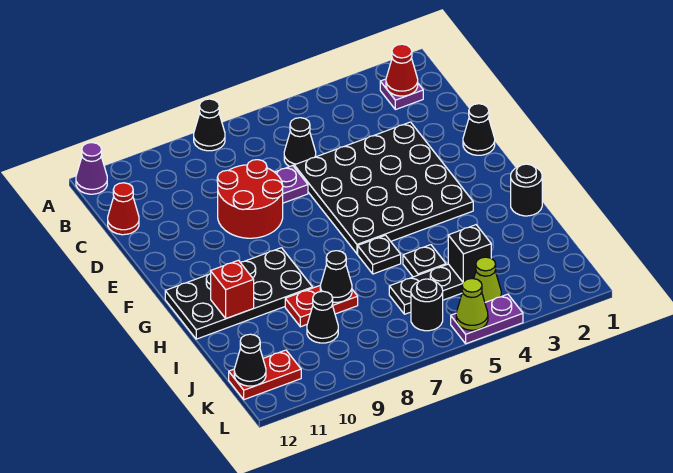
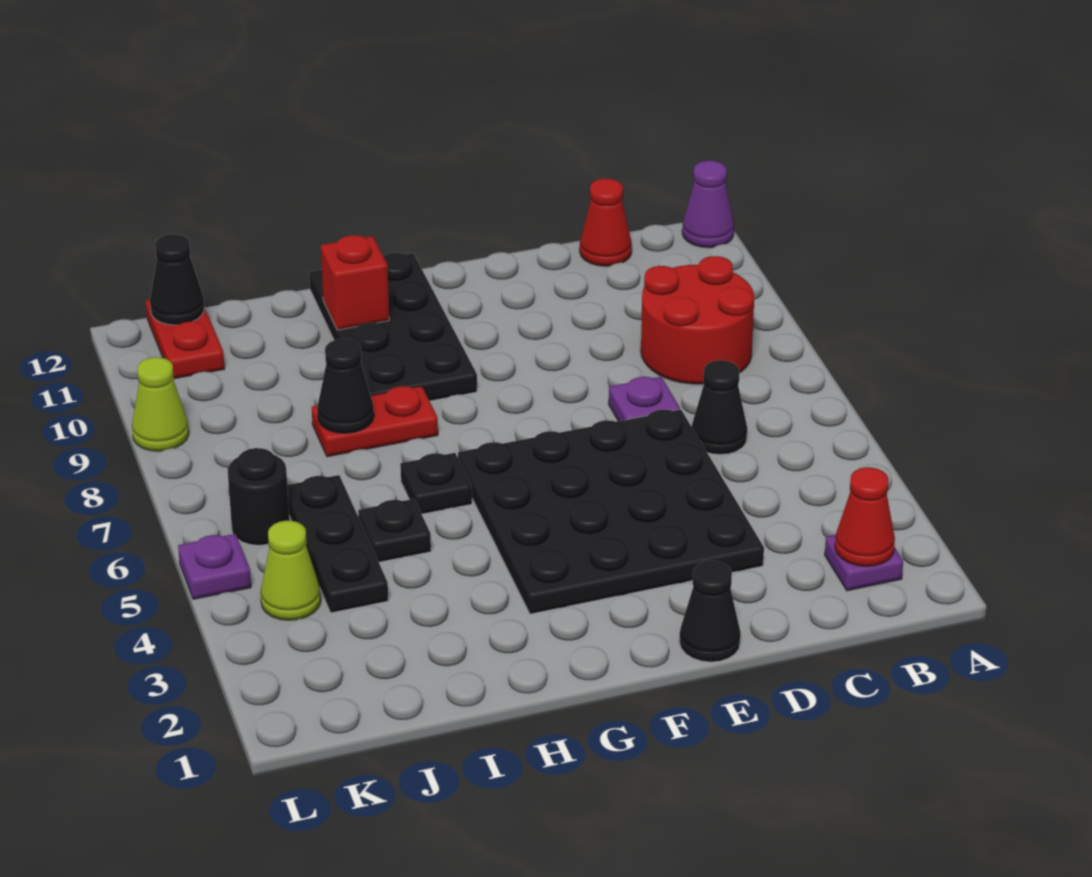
black cone A8 level 1 -> none
red round brick D8:E9 level 1 -> red round brick B8:C9 level 1
black round brick H1 level 1 -> none
red plate I8:I9 level 1 -> red plate H8:I8 level 1
black brick J4 level 2 -> none
black cone J9 level 1 -> none
purple plate L4:L5 level 1 -> purple plate L5 level 1
lime cone L5 level 2 -> lime cone L9 level 1

